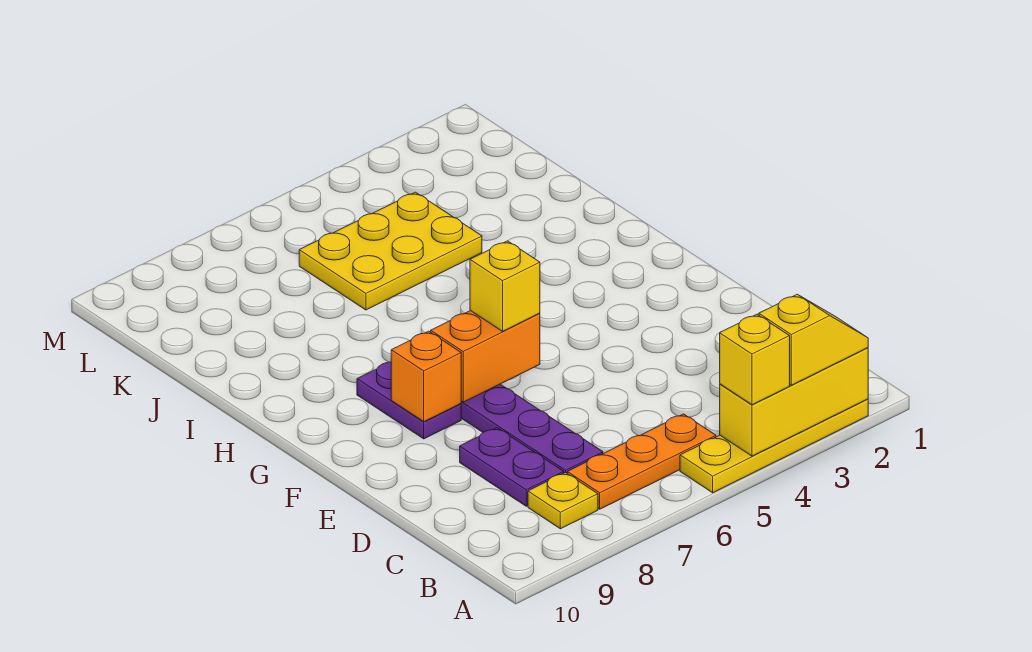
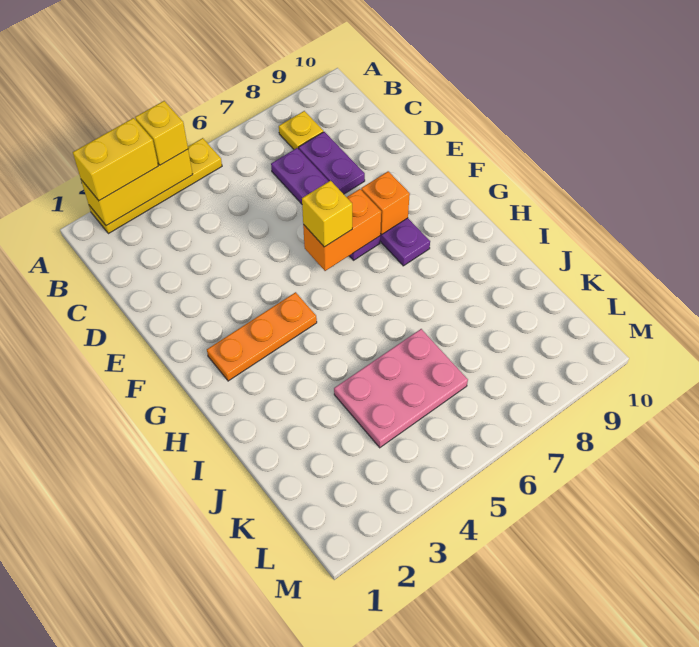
yellow slope A2:A3 level 3 top 3 -> yellow brick A2:A3 level 3
orange plate B5:B7 level 1 -> orange plate G2:G4 level 1
yellow plate J4:K6 level 1 -> pink plate J4:K6 level 1

